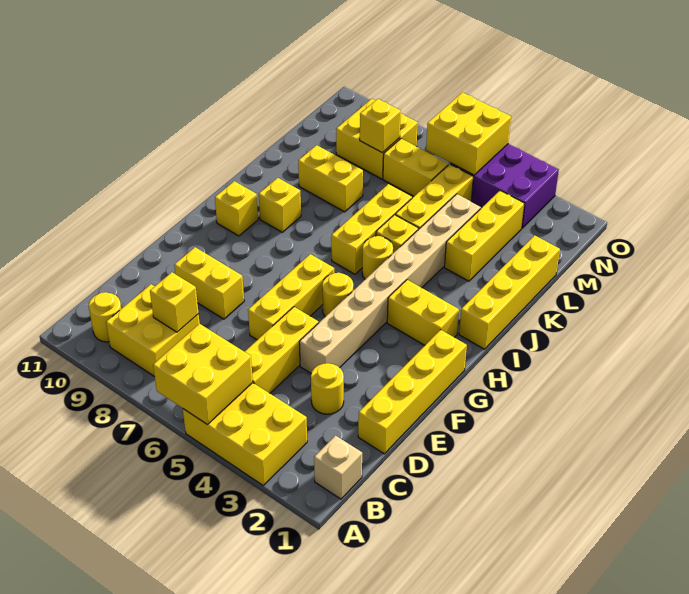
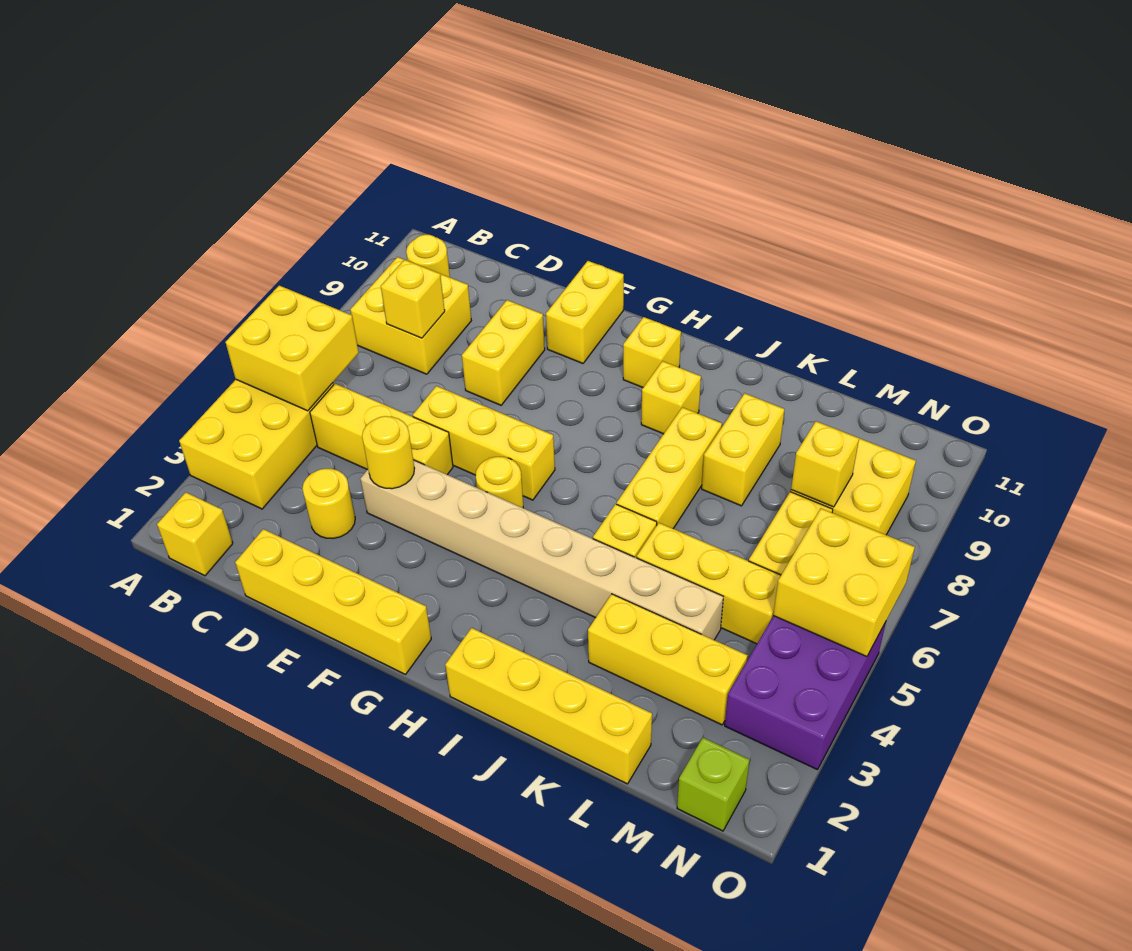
tan brick B1 level 1 -> yellow brick B1 level 1
yellow brick H2:H3 level 1 -> yellow brick F10:F11 level 1
yellow round brick I5 level 1 -> yellow round brick E4 level 2
yellow brick I6:K6 level 1 -> yellow brick J6:J8 level 1
none -> lime brick N1 level 1

